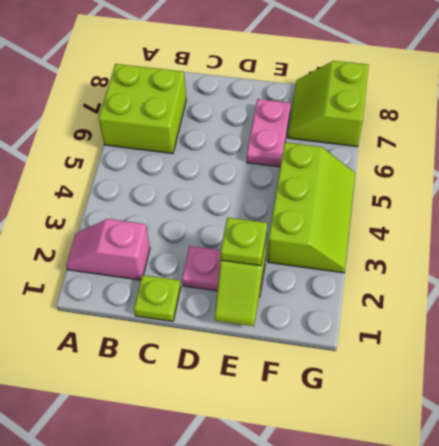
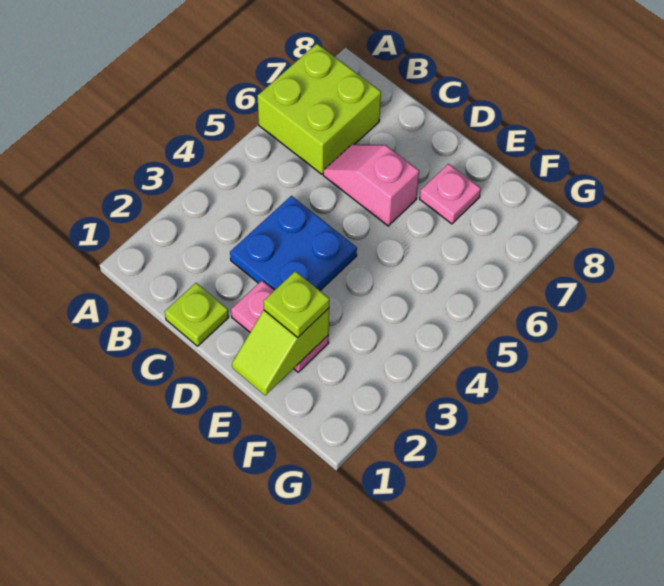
pink slope A2:B2 level 1 top B -> pink slope C6:D6 level 1 top D
none -> blue plate C3:D4 level 1
pink plate E6:E7 level 1 -> pink plate E7 level 1
lime slope F3:G5 level 1 top F -> none
lime slope F7:G8 level 1 top G -> none

